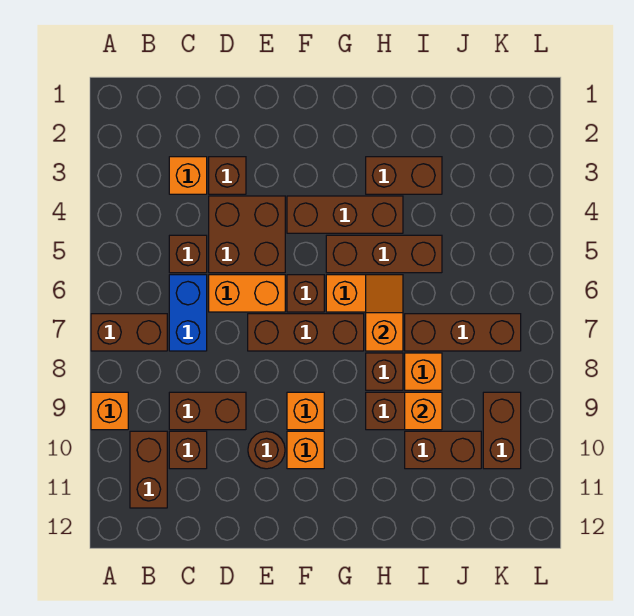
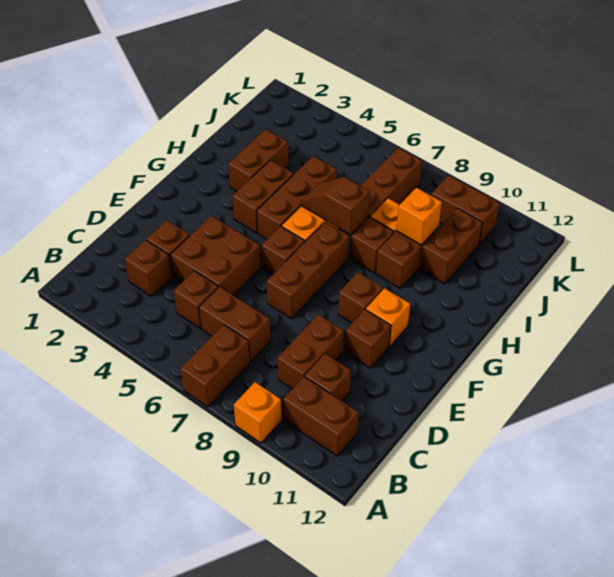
orange brick C3 level 1 -> brown brick C3 level 1
blue brick C6:C7 level 1 -> brown brick C6:C7 level 1
orange brick D6:E6 level 1 -> none
brown round brick E10 level 1 -> brown brick E10 level 1
brown brick F4:H4 level 1 -> brown brick G4:H4 level 1
orange brick F9 level 1 -> brown brick F9 level 1
orange slope H6:H7 level 2 top 7 -> brown slope H6:H7 level 2 top 7

